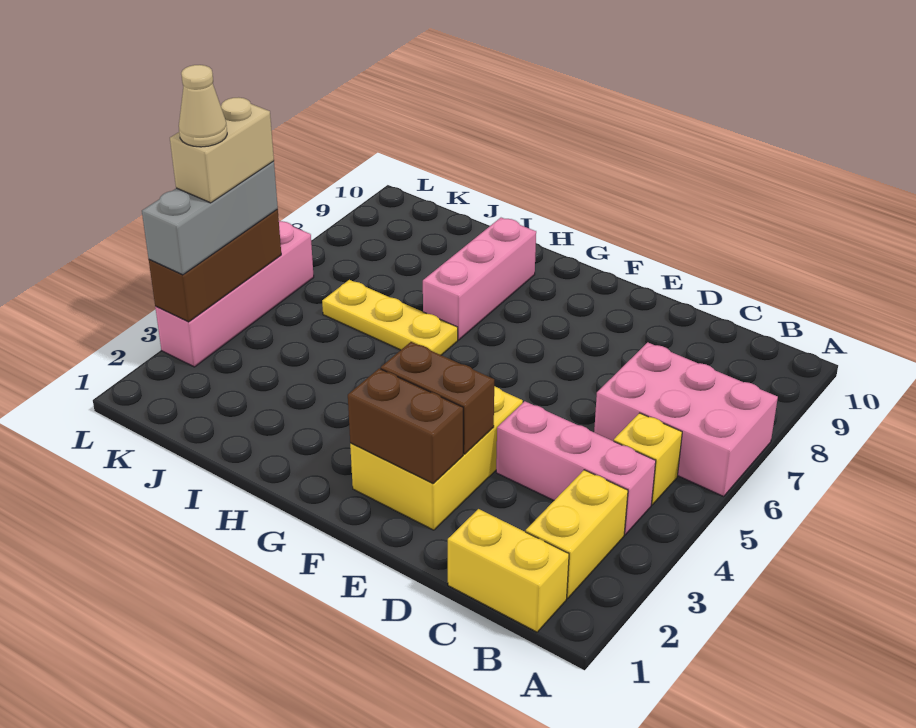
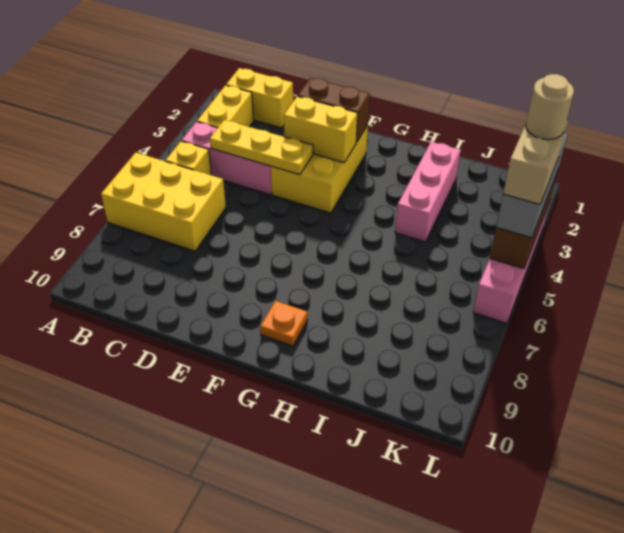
pink brick A6:C7 level 1 -> yellow brick A6:C7 level 1
brown brick E3:F3 level 2 -> yellow brick E3:F3 level 2
none -> orange plate G9 level 1
yellow plate H6:J6 level 1 -> yellow plate C4:E4 level 2
pink brick H7:H9 level 1 -> pink brick I2:I4 level 1
tan cone L4 level 5 -> tan round brick L4 level 5

